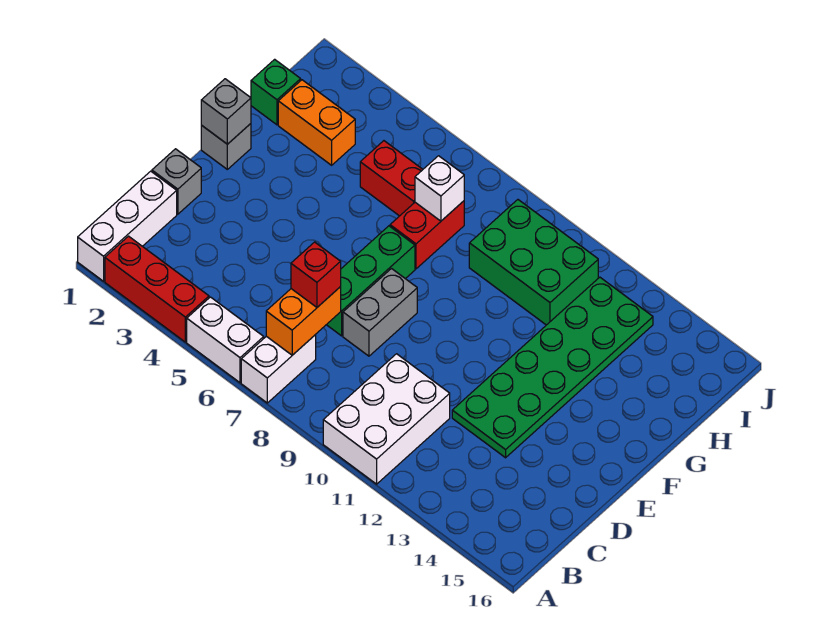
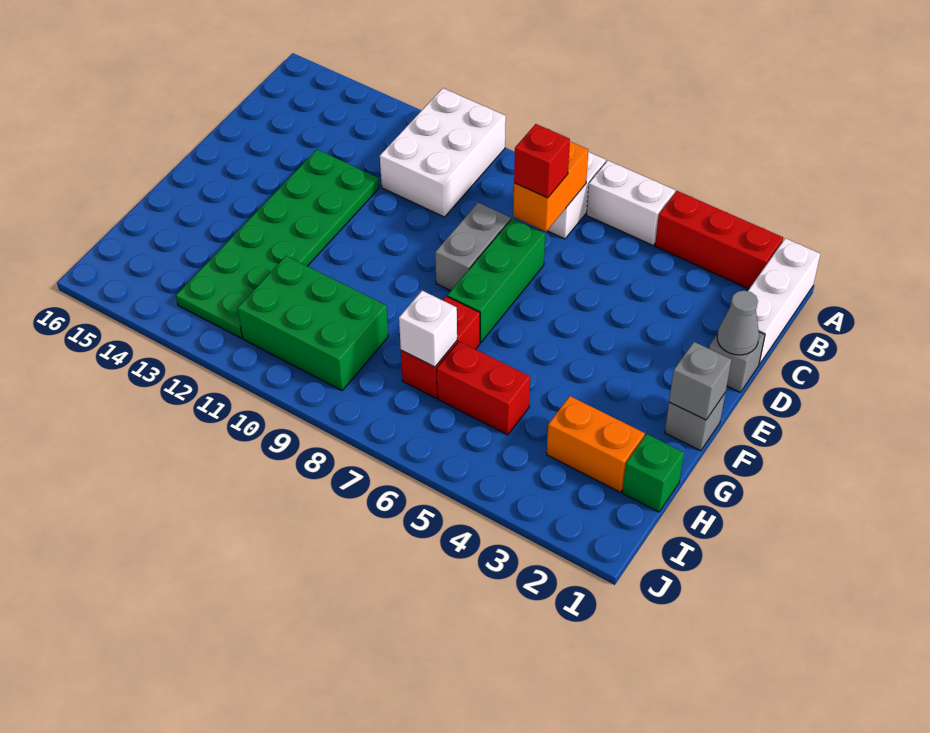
none -> grey cone D1 level 2

